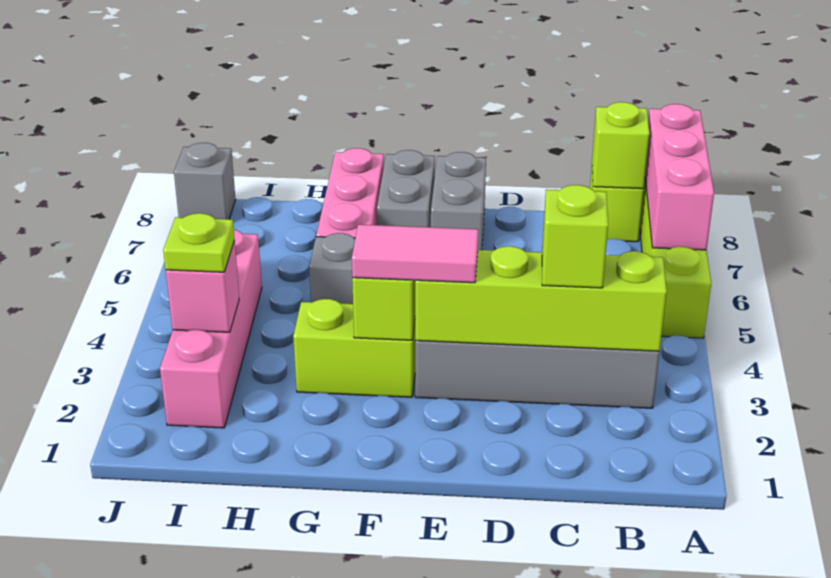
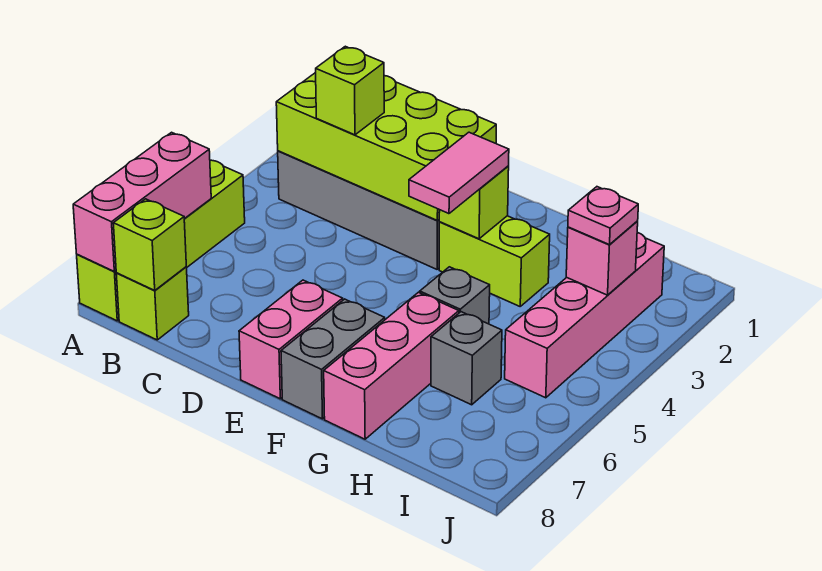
lime brick B3:E3 level 2 -> lime brick B2:E3 level 2
pink tile E3:F3 level 3 -> pink tile F3:F4 level 3
grey brick E7:E8 level 1 -> pink brick E7:E8 level 1
lime plate I3 level 3 -> pink plate I3 level 3
grey brick J8 level 1 -> grey brick H6 level 1

